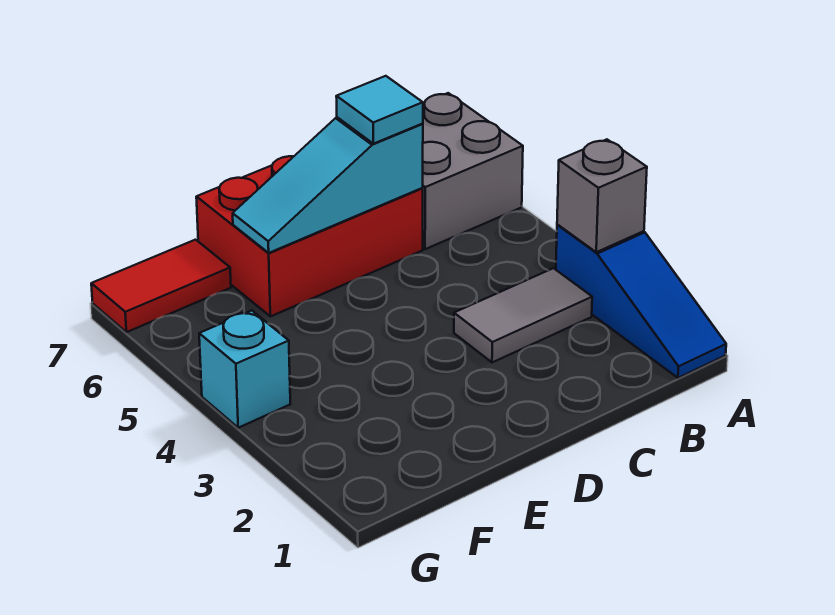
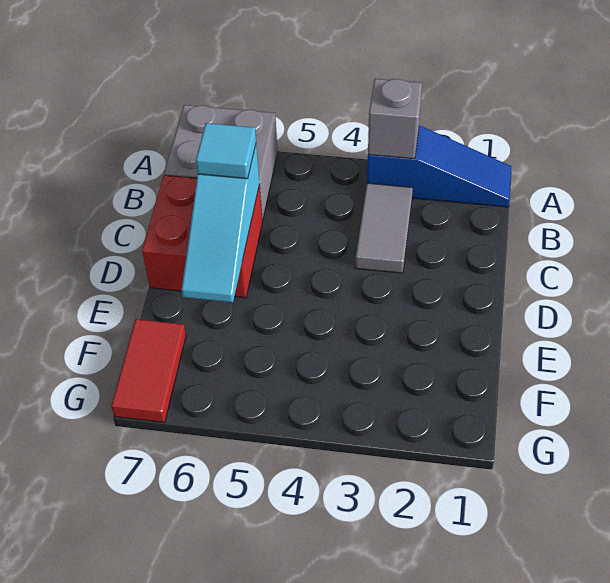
red brick C6:E7 level 1 -> red brick C6:D7 level 1
cyan brick G4 level 1 -> none

